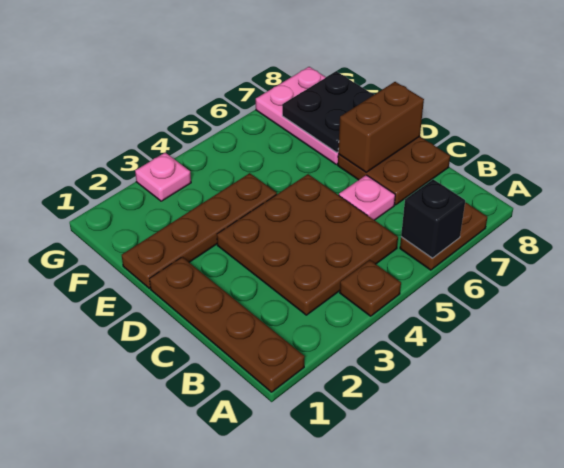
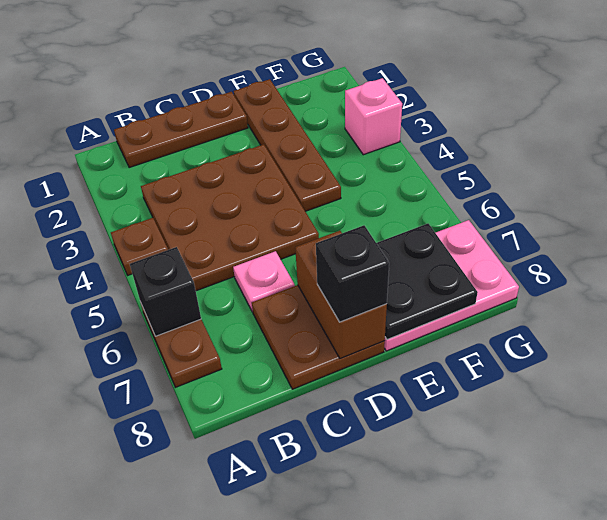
brown plate A1:D1 level 1 -> brown plate B1:D1 level 1
none -> black brick D8 level 3
pink plate G3 level 1 -> pink brick G3 level 1

